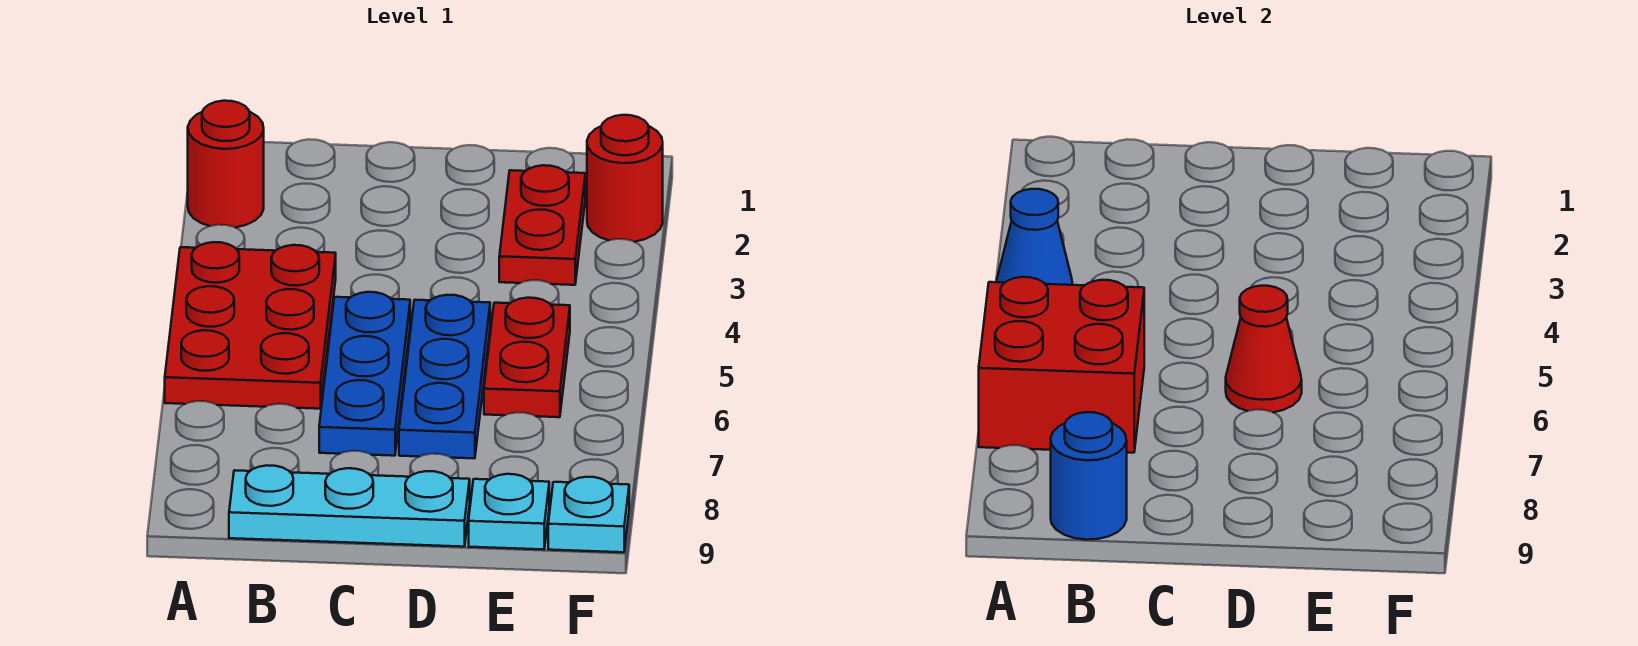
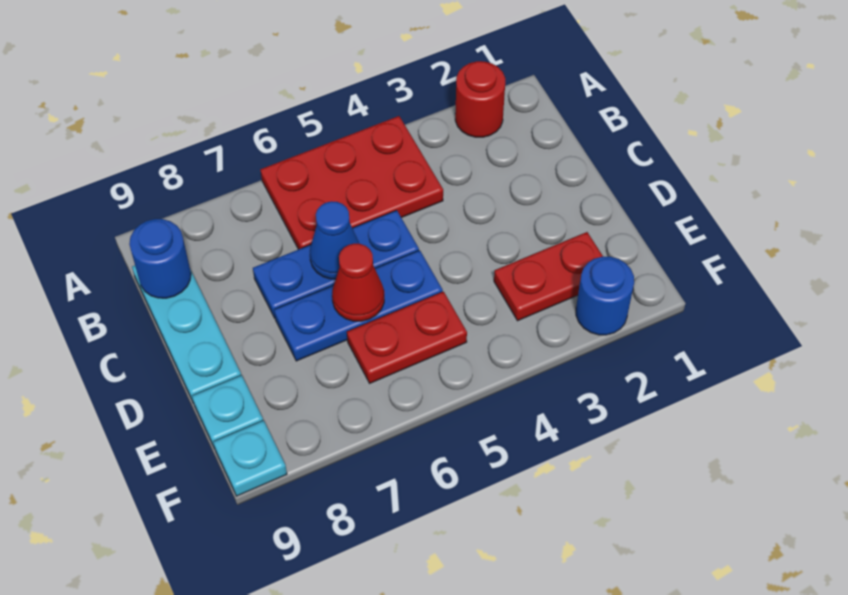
blue cone A4 level 2 -> blue cone C6 level 2
red brick A6:B7 level 2 -> none
red round brick F2 level 1 -> blue round brick F2 level 1

